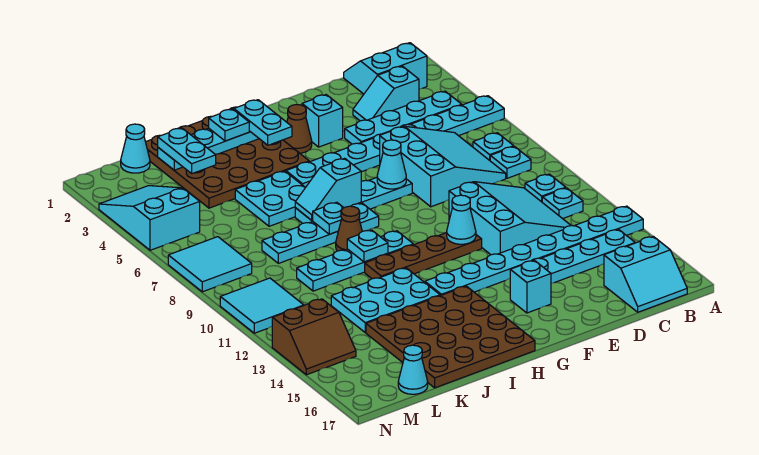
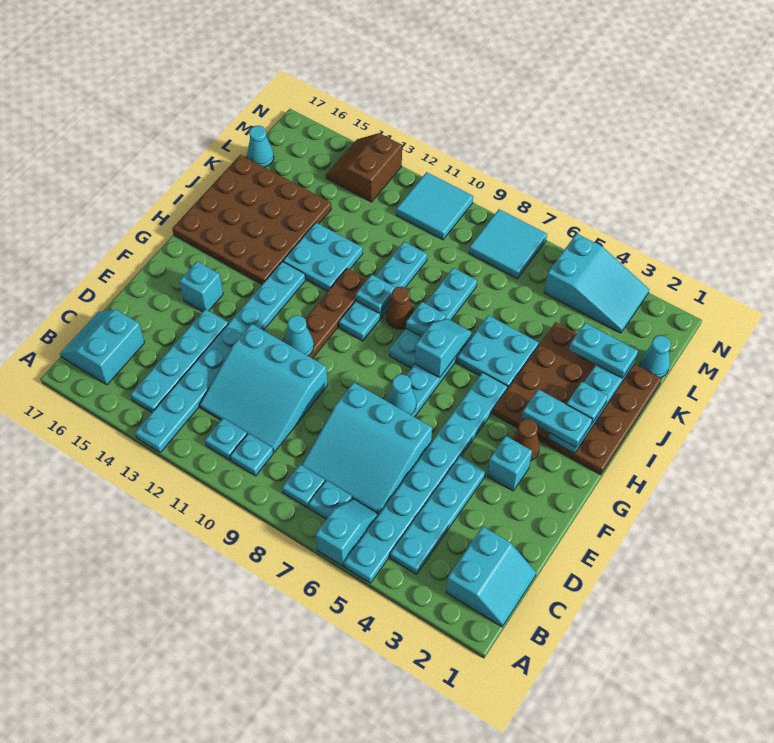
cyan slope C3:D3 level 1 top C -> cyan slope A6:B6 level 1 top A
cyan plate I12:K13 level 1 -> cyan plate I12:J13 level 1

